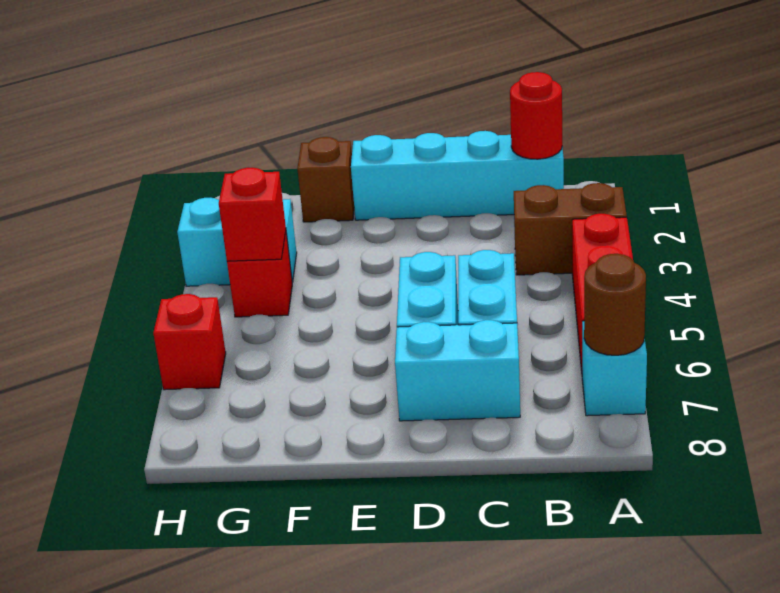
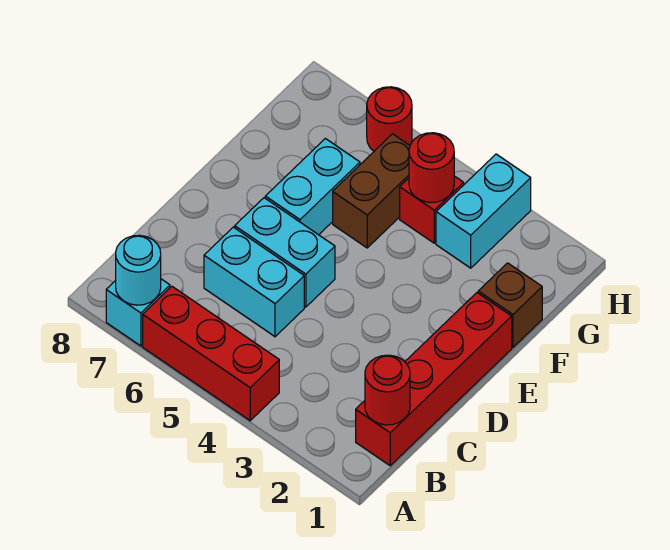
brown brick A3:B3 level 1 -> brown brick F5:G5 level 1
brown round brick A7 level 2 -> cyan round brick A7 level 2
cyan brick B1:E1 level 1 -> red brick B1:E1 level 1
cyan brick C7:D7 level 1 -> cyan brick E6:F6 level 1
red brick G4 level 2 -> red round brick G4 level 2
red brick H6 level 1 -> red round brick H6 level 1

